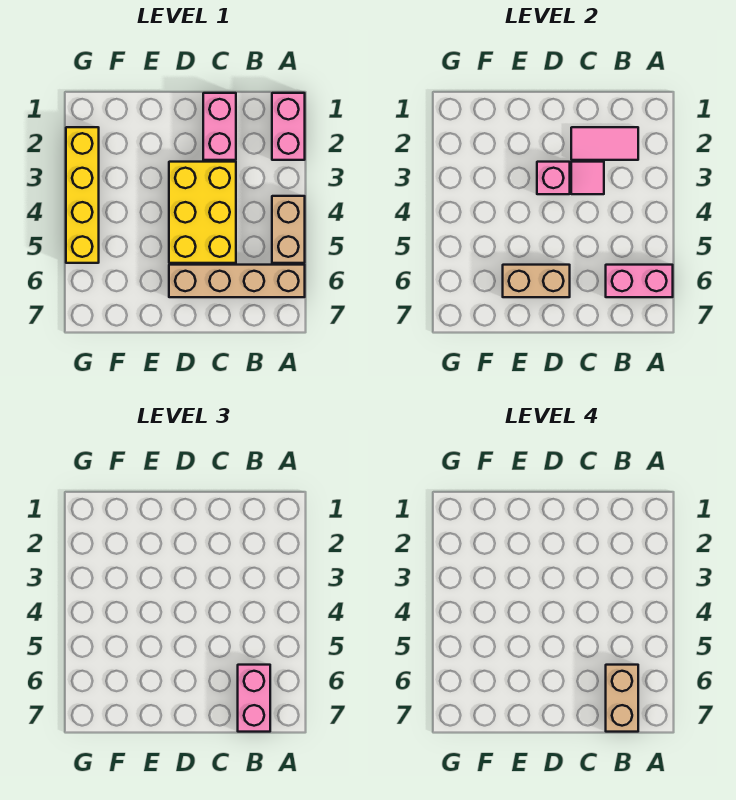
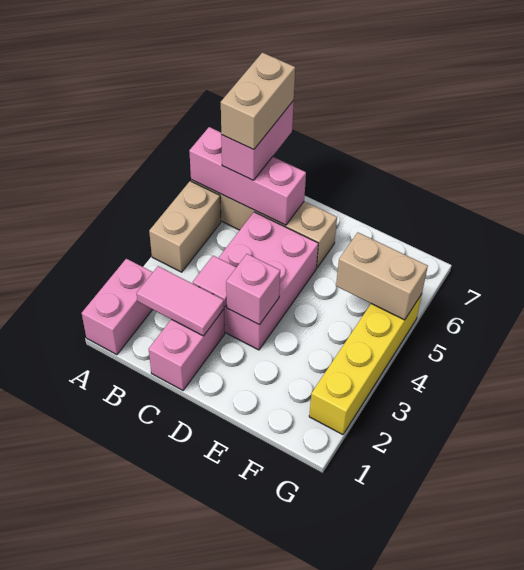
pink brick A6:B6 level 2 -> pink brick A6:C6 level 2
yellow brick C3:D5 level 1 -> pink brick C3:D5 level 1
tan brick D6:E6 level 2 -> tan brick F5:G5 level 2

